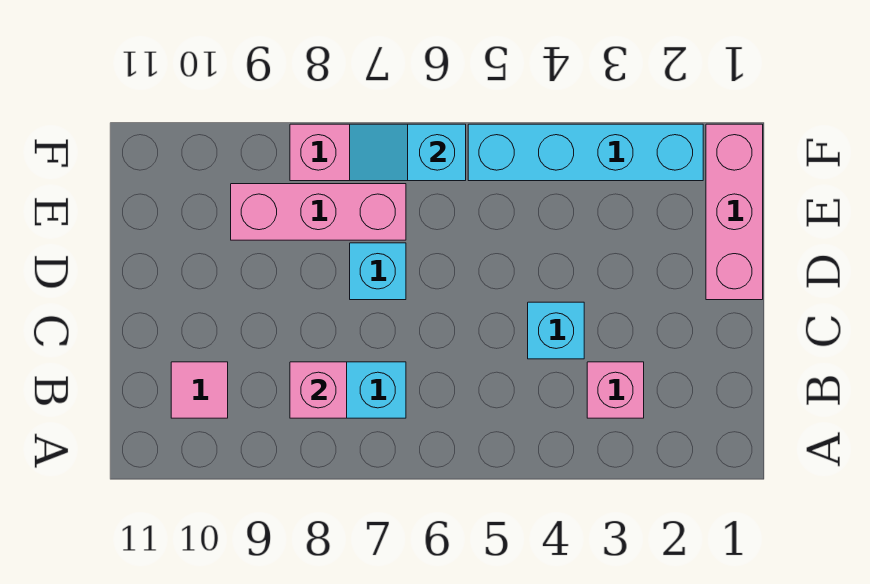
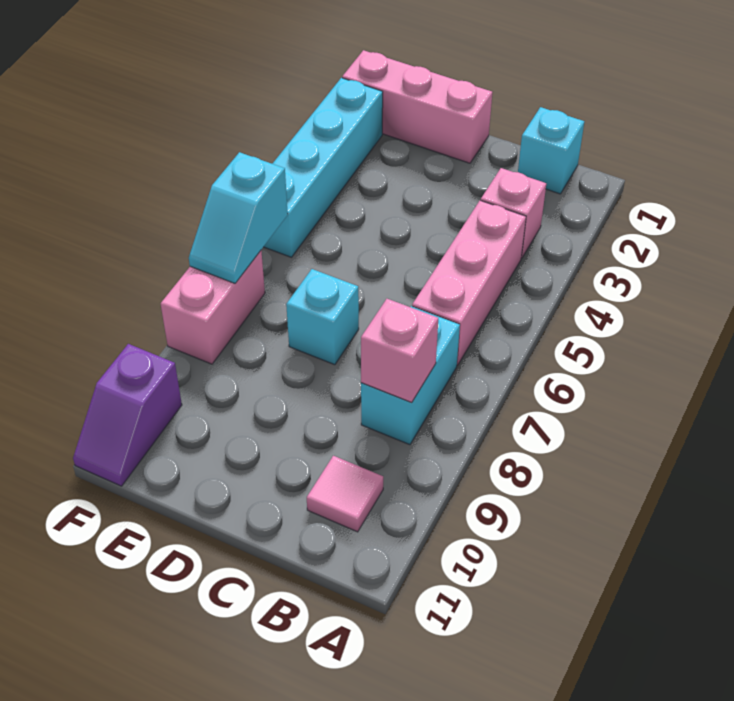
cyan brick C4 level 1 -> cyan brick B1 level 1
pink brick E7:E9 level 1 -> pink brick B4:B6 level 1
none -> purple slope F10:F11 level 1 top 10

